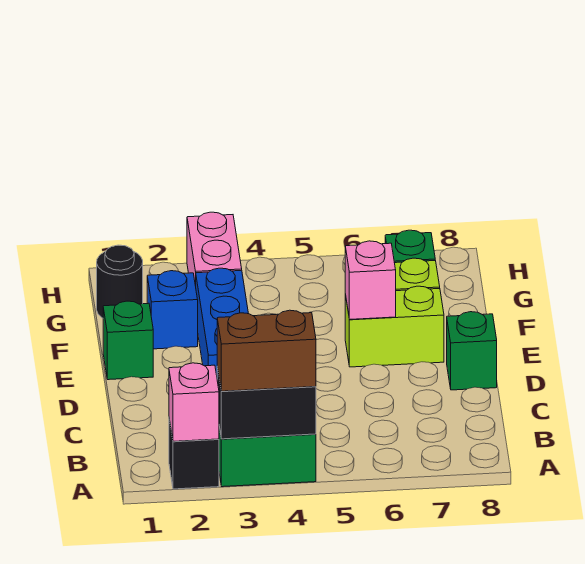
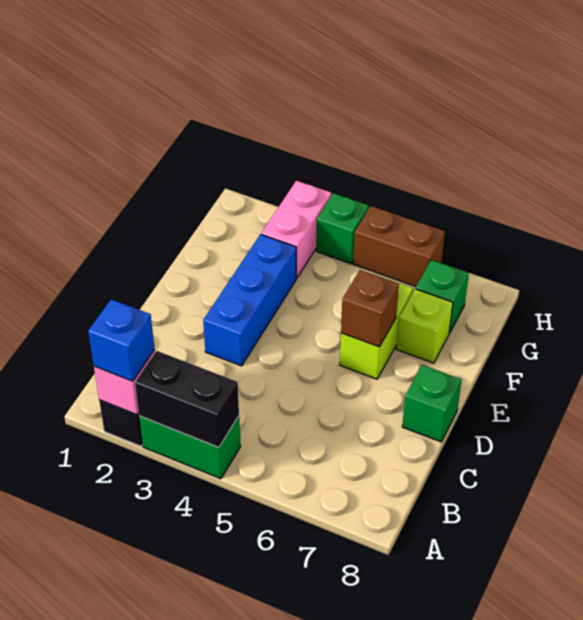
brown brick A3:A4 level 3 -> brown brick H5:H6 level 1
green brick E1 level 1 -> green brick H4 level 1
lime brick E6:E7 level 1 -> lime brick E6:F6 level 1
pink brick E6 level 2 -> brown brick E6 level 2
blue brick F2 level 1 -> blue brick A2 level 3
black round brick G1 level 1 -> none

